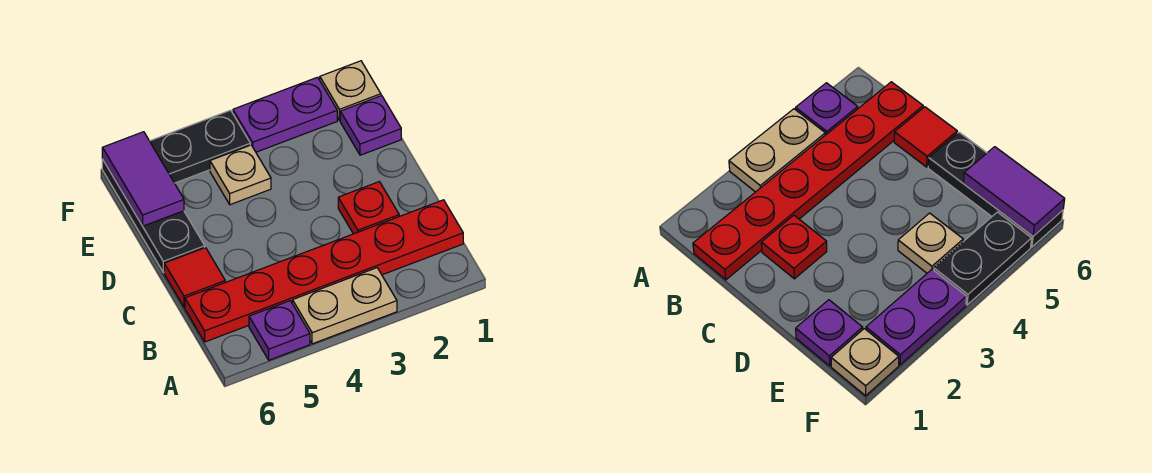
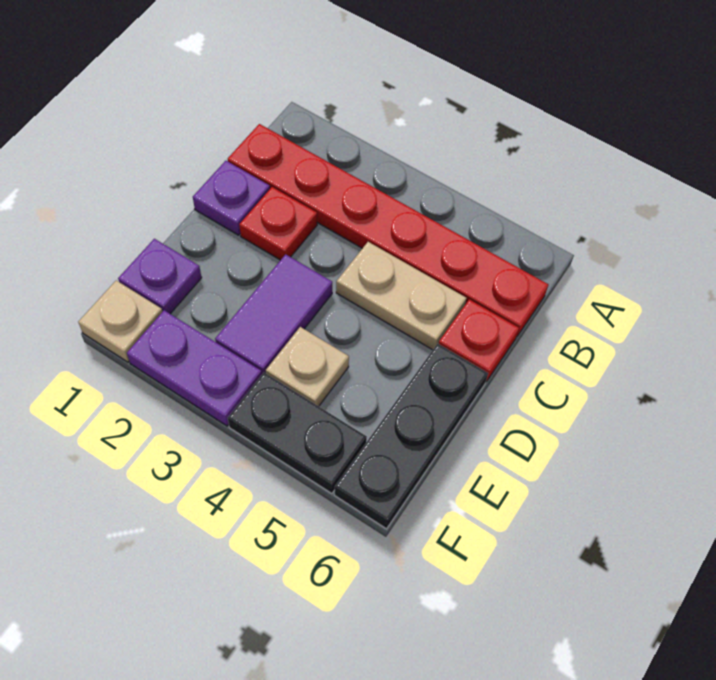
tan plate A3:A4 level 1 -> tan plate C4:C5 level 1
purple plate A5 level 1 -> purple plate C1 level 1
red tile C6 level 1 -> red plate C6 level 1
purple tile E6:F6 level 2 -> purple tile D3:E3 level 1

